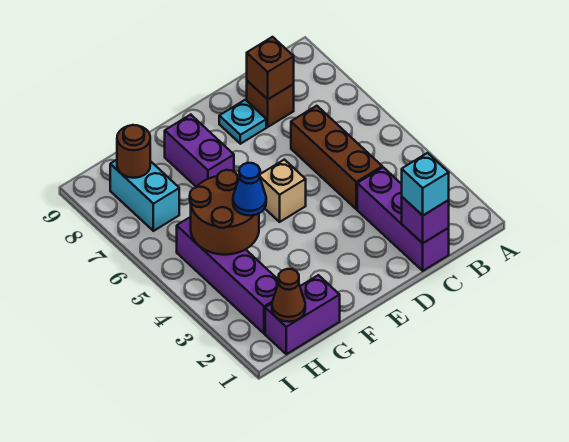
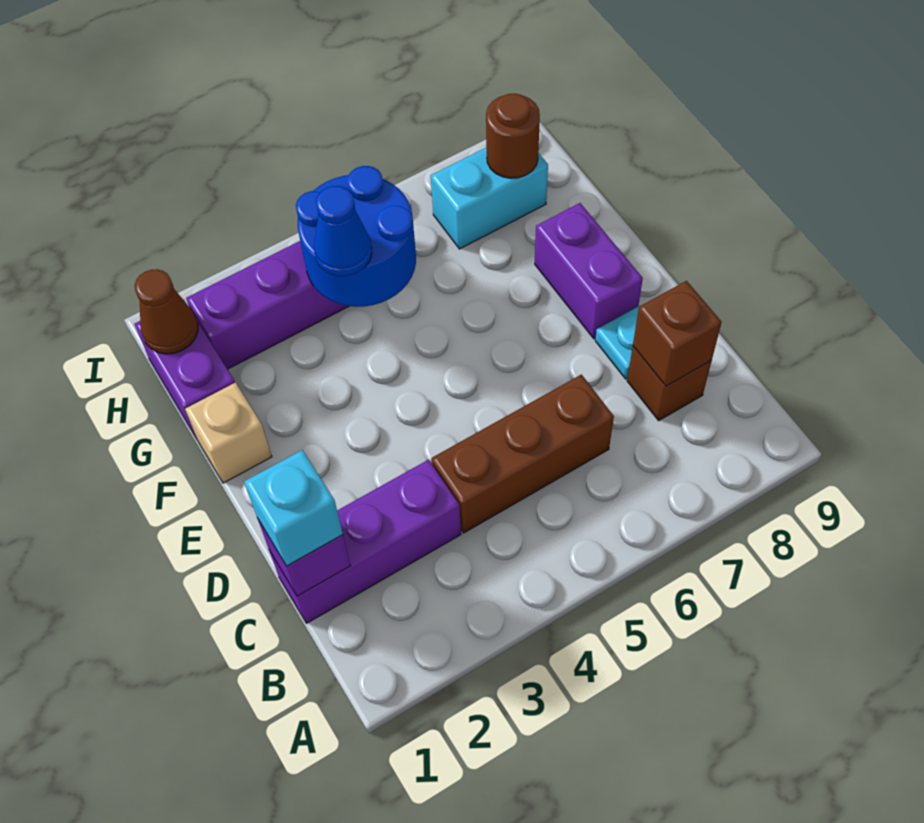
tan brick E5 level 1 -> tan brick F1 level 1
purple brick F7:F8 level 1 -> purple brick E8:F8 level 1
brown round brick G4:H5 level 2 -> blue round brick G4:H5 level 2

